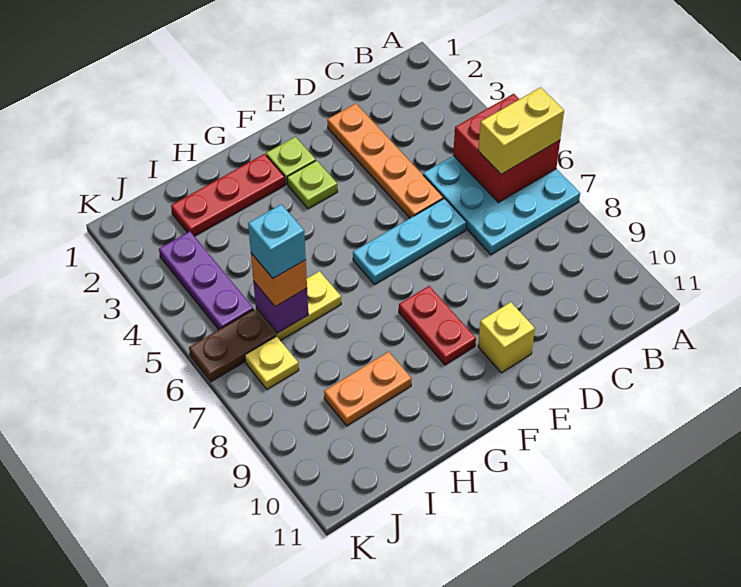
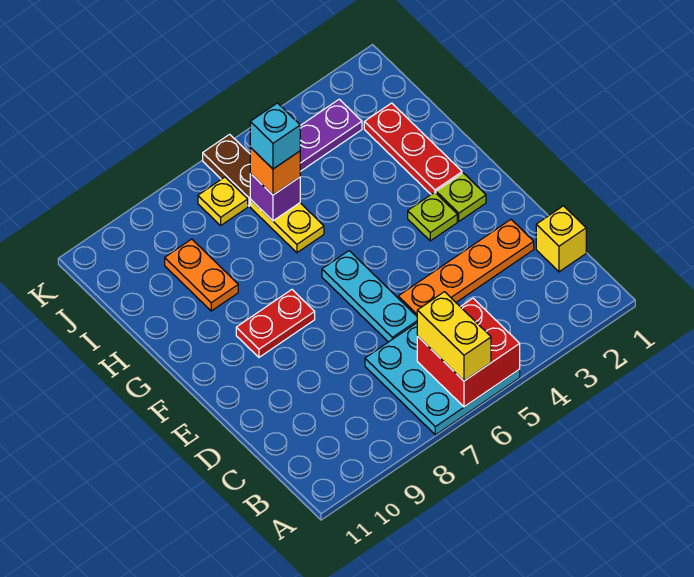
yellow brick E10 level 1 -> yellow brick C1 level 1

